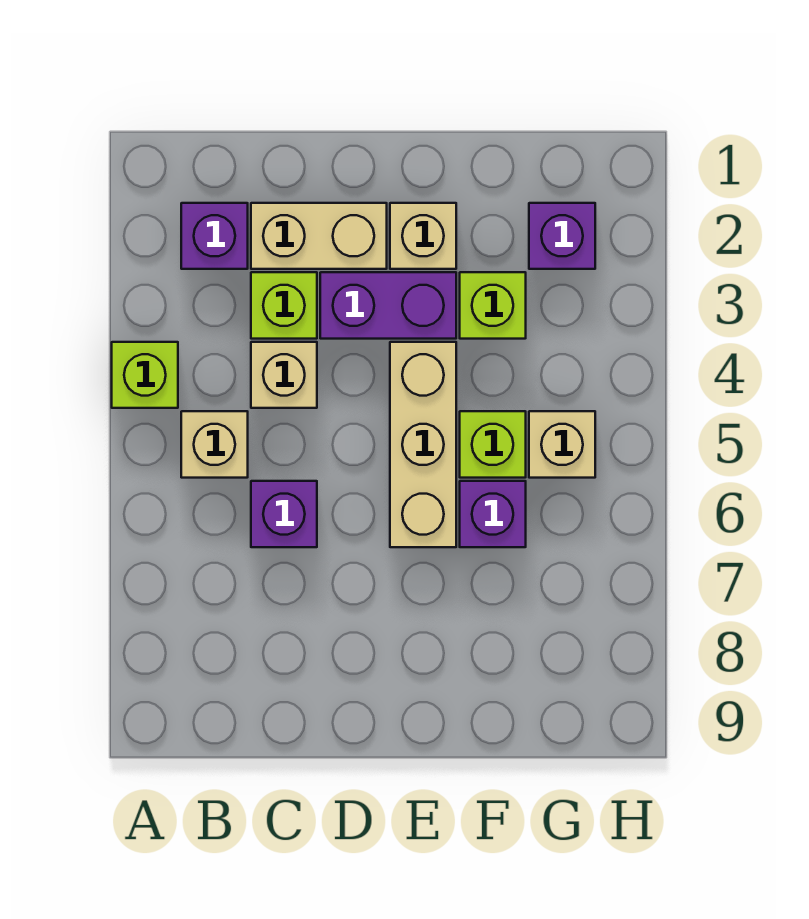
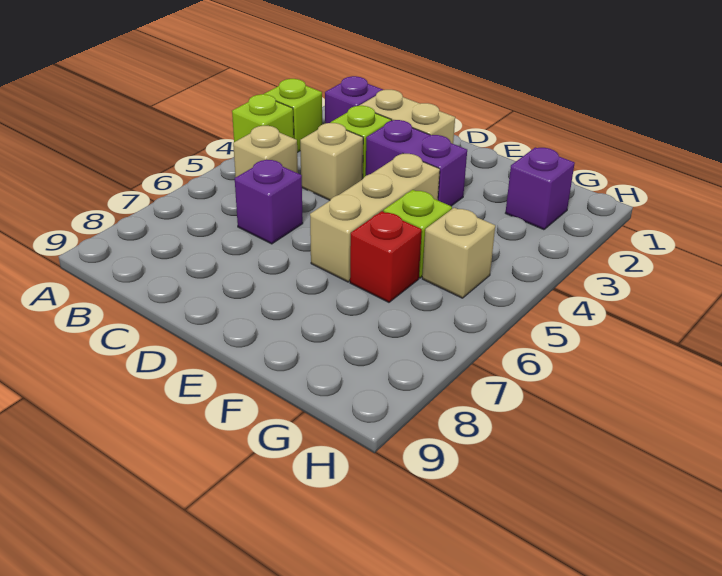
tan brick E2 level 1 -> none
lime brick F3 level 1 -> lime brick A3 level 1
purple brick F6 level 1 -> red brick F6 level 1

